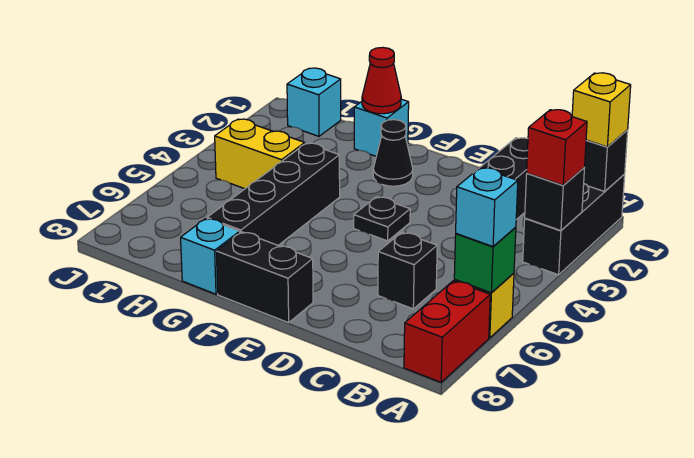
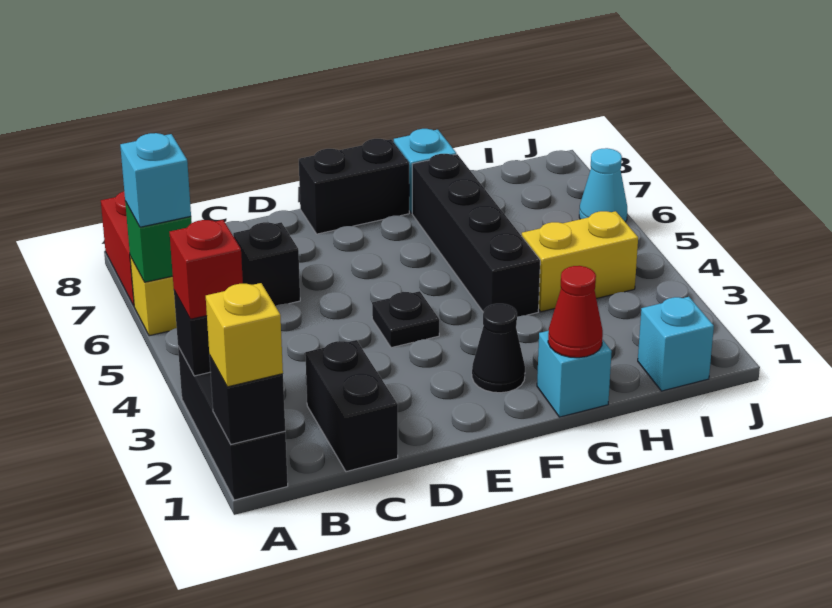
none -> cyan cone J6 level 1

